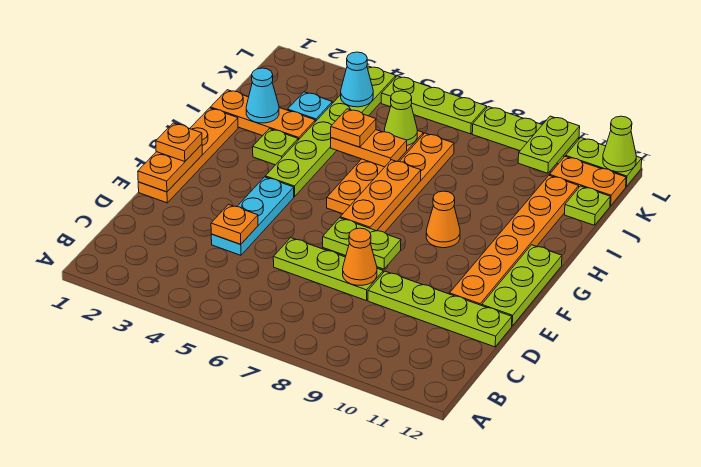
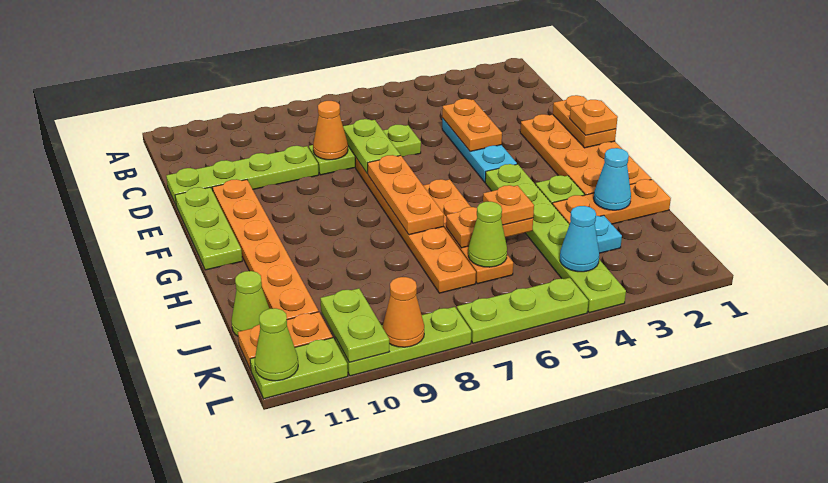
orange plate D4 level 2 -> orange plate D4:E4 level 2
orange plate E1:H1 level 1 -> orange plate E1:H2 level 1
lime plate E7:E8 level 2 -> lime plate D7:E7 level 2
orange cone G9 level 1 -> orange cone L9 level 2
lime plate J12 level 1 -> lime cone J12 level 1

